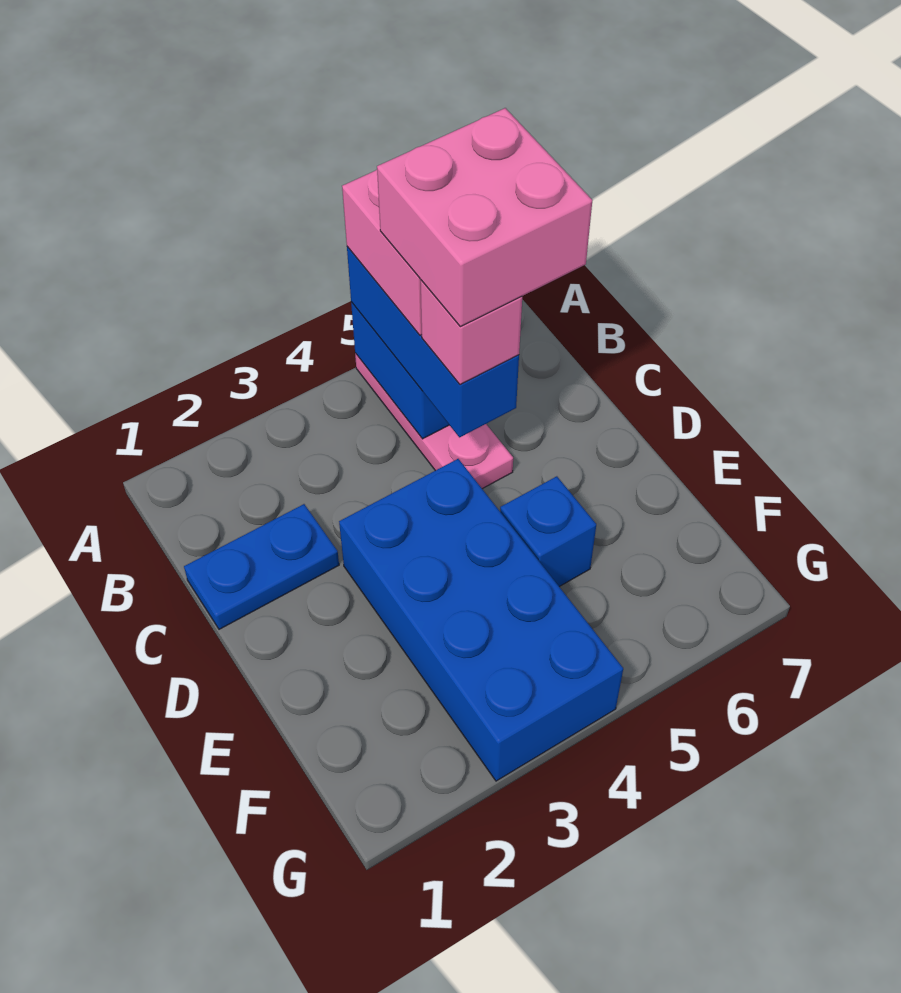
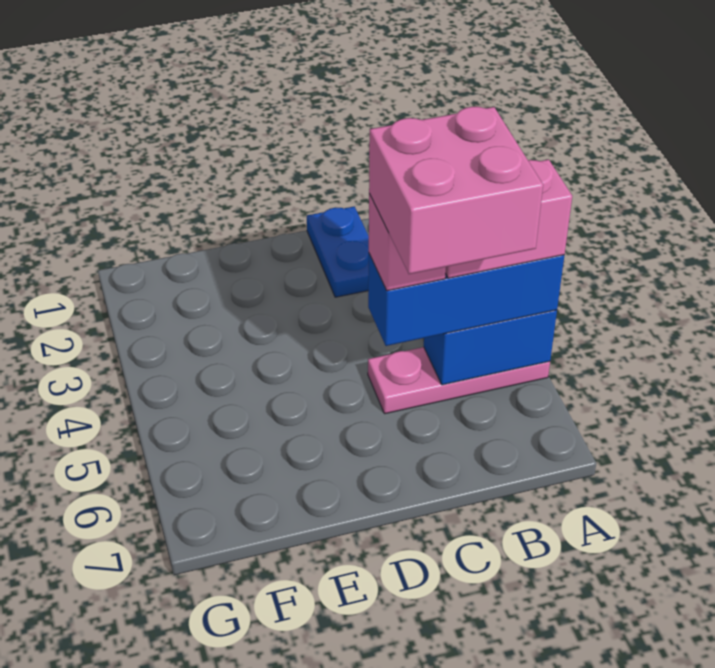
blue brick D3:G4 level 1 -> none
blue brick E5 level 1 -> none

